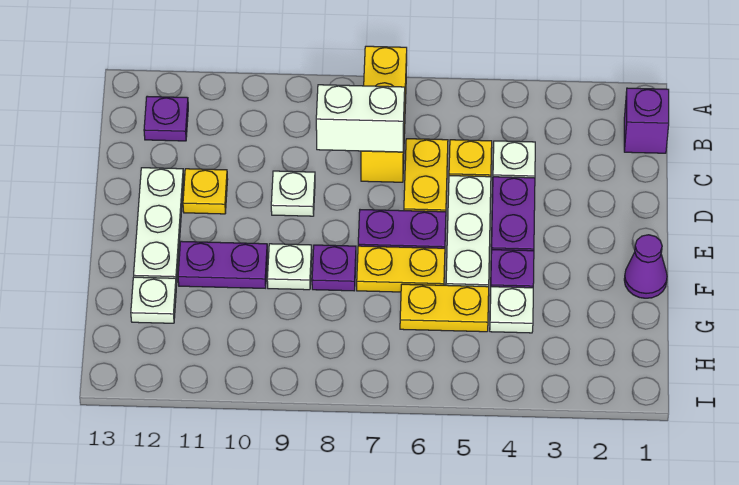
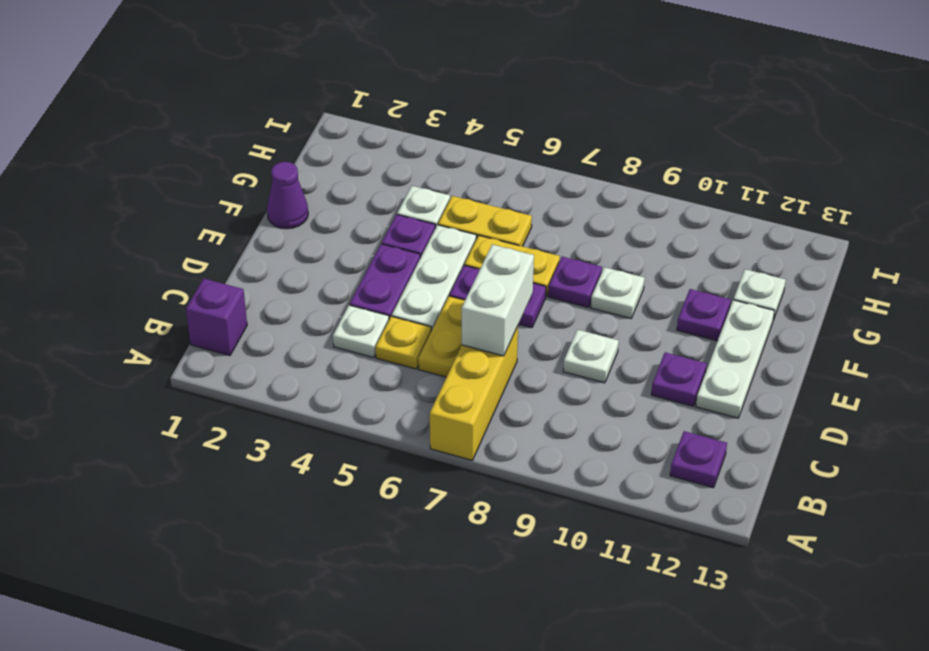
white brick C7:C8 level 2 -> white brick C7:D7 level 2
yellow plate D11 level 1 -> purple plate D11 level 1
purple plate F10:F11 level 1 -> purple plate F11 level 1

